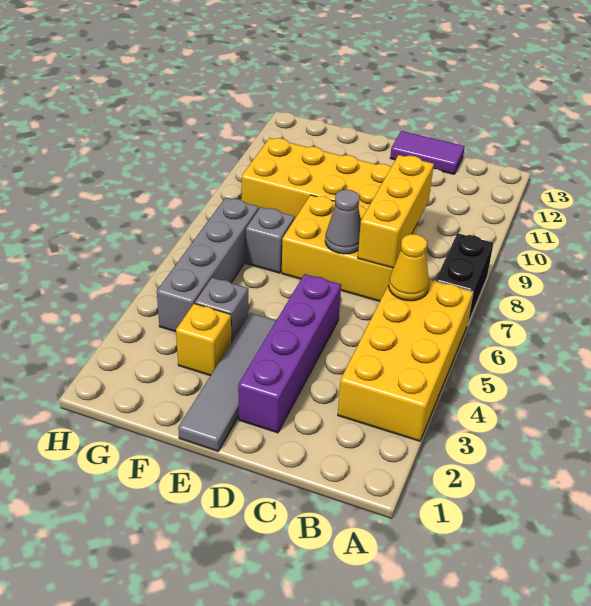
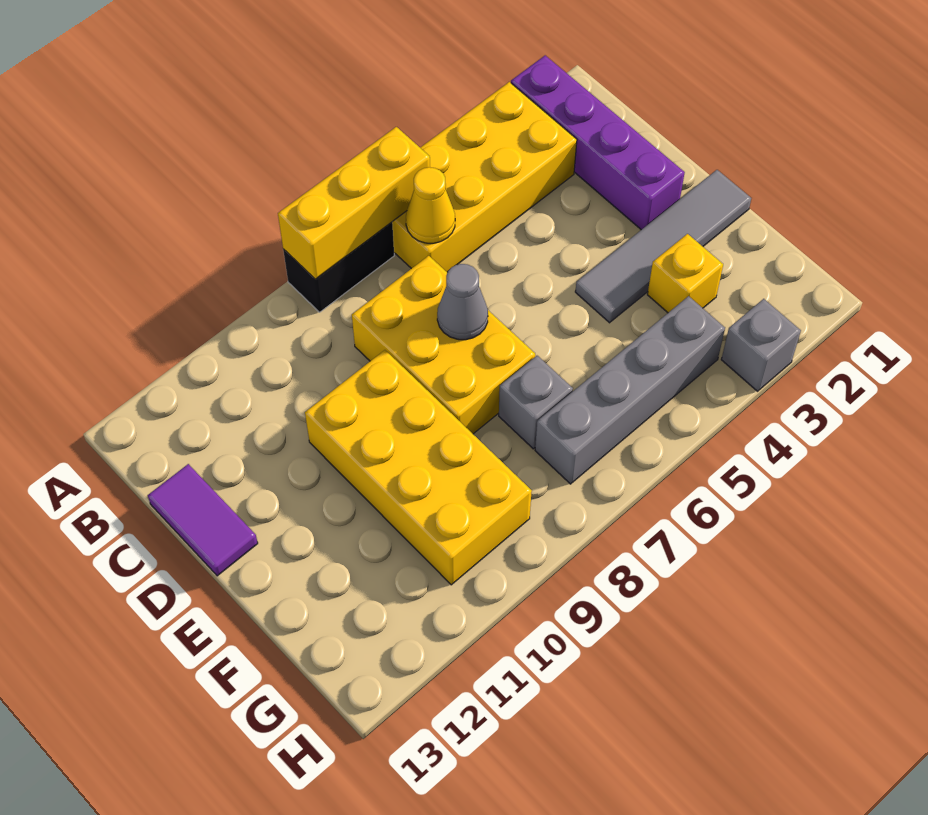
yellow brick C7:C9 level 2 -> yellow brick A6:A8 level 2
purple brick D2:D5 level 1 -> purple brick A2:D2 level 1
grey brick F4 level 1 -> grey brick H3 level 1

